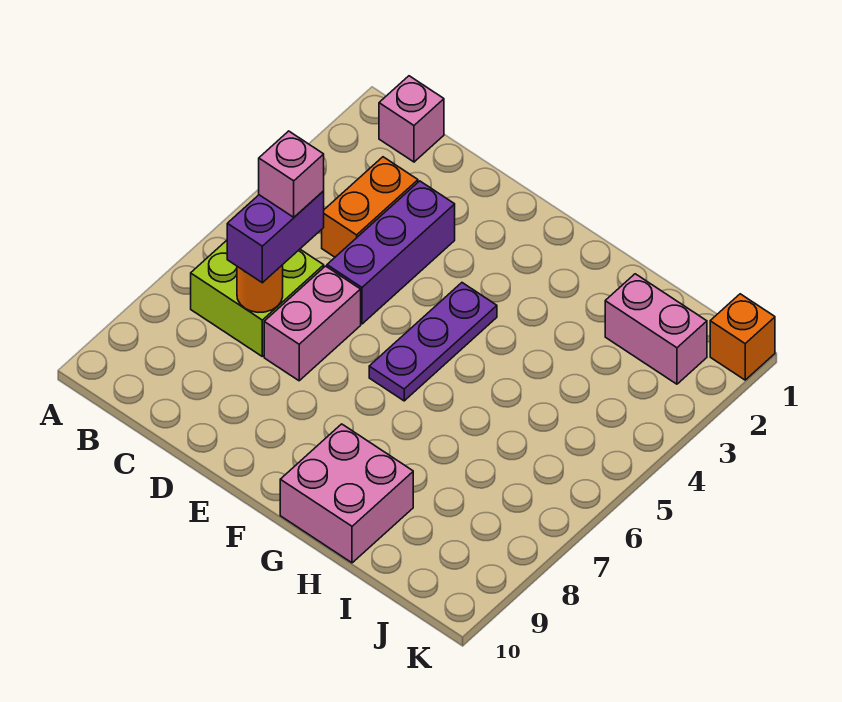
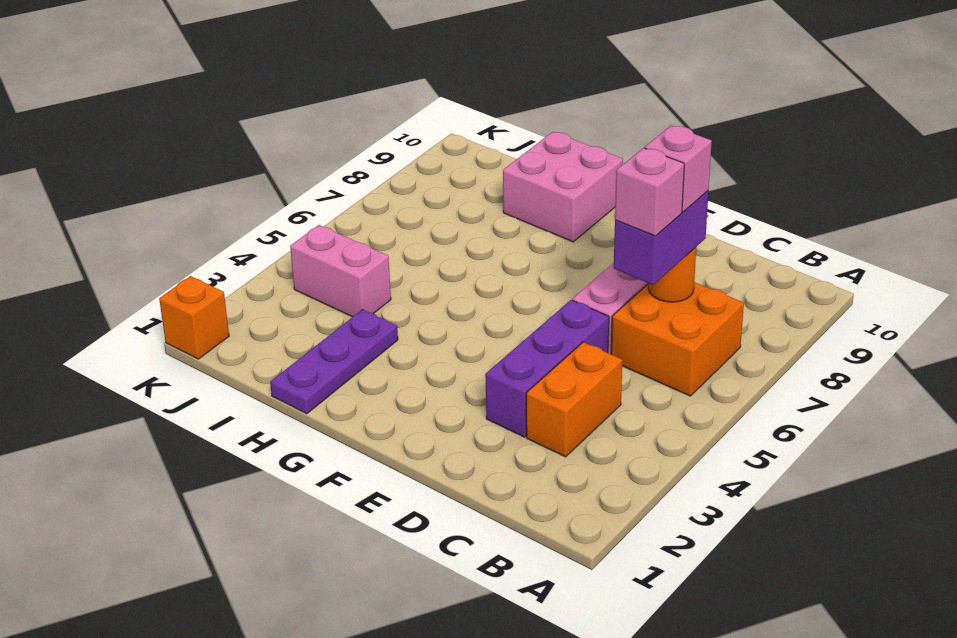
pink brick B1 level 1 -> pink brick C7 level 4
lime brick B6:C7 level 1 -> orange brick B6:C7 level 1
purple plate F4:F6 level 1 -> purple plate H1:H3 level 1
pink brick I2:J2 level 1 -> pink brick I4:J4 level 1

